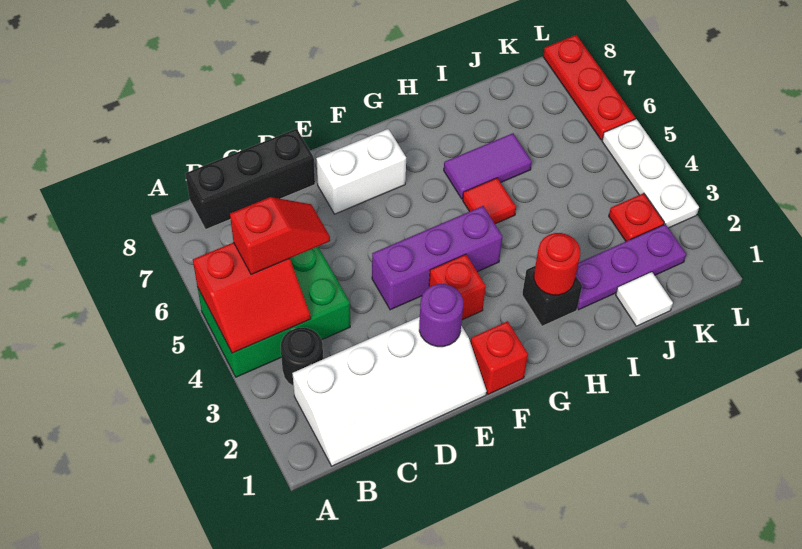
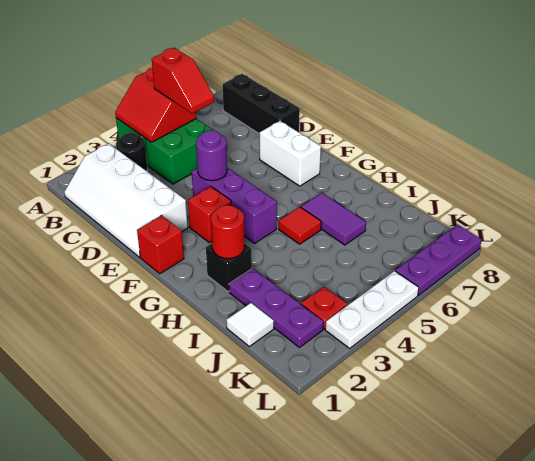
purple round brick E2 level 2 -> purple round brick E4 level 2
red plate L6:L8 level 1 -> purple plate L6:L8 level 1

